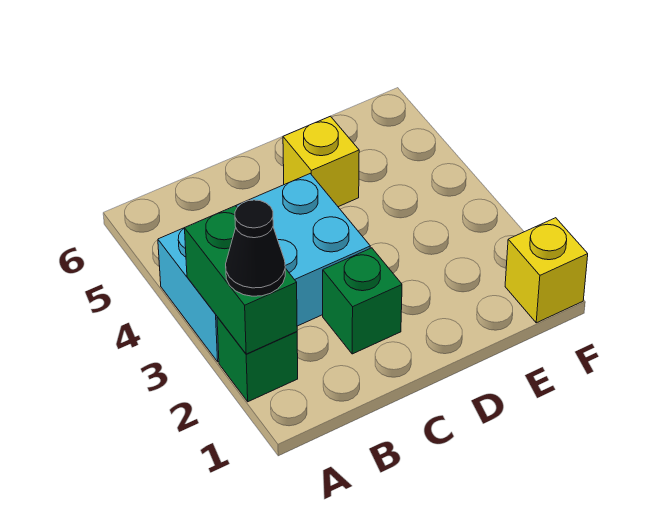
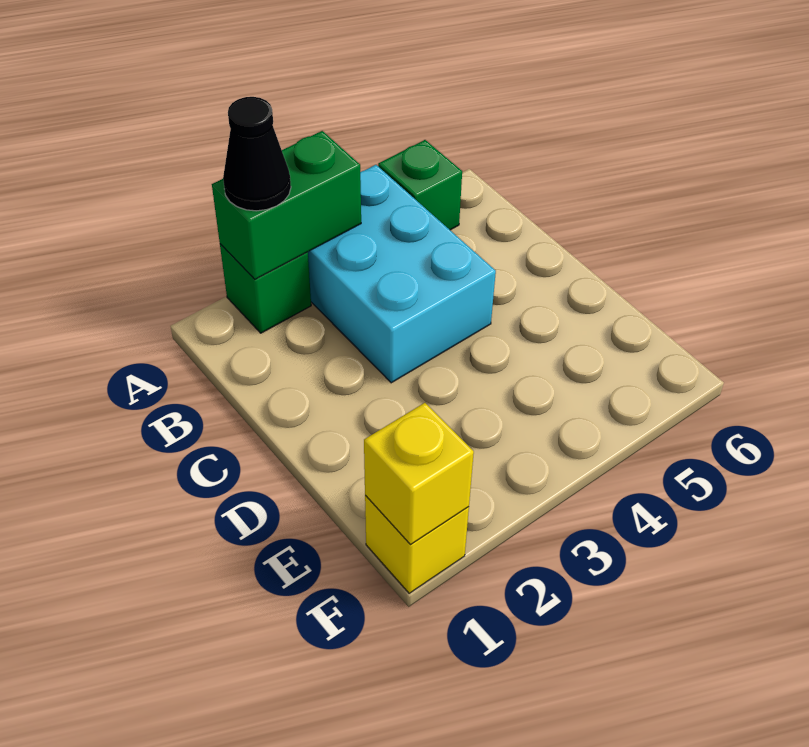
green brick C2 level 1 -> green brick A5 level 1
yellow brick D5 level 1 -> yellow brick F1 level 2

